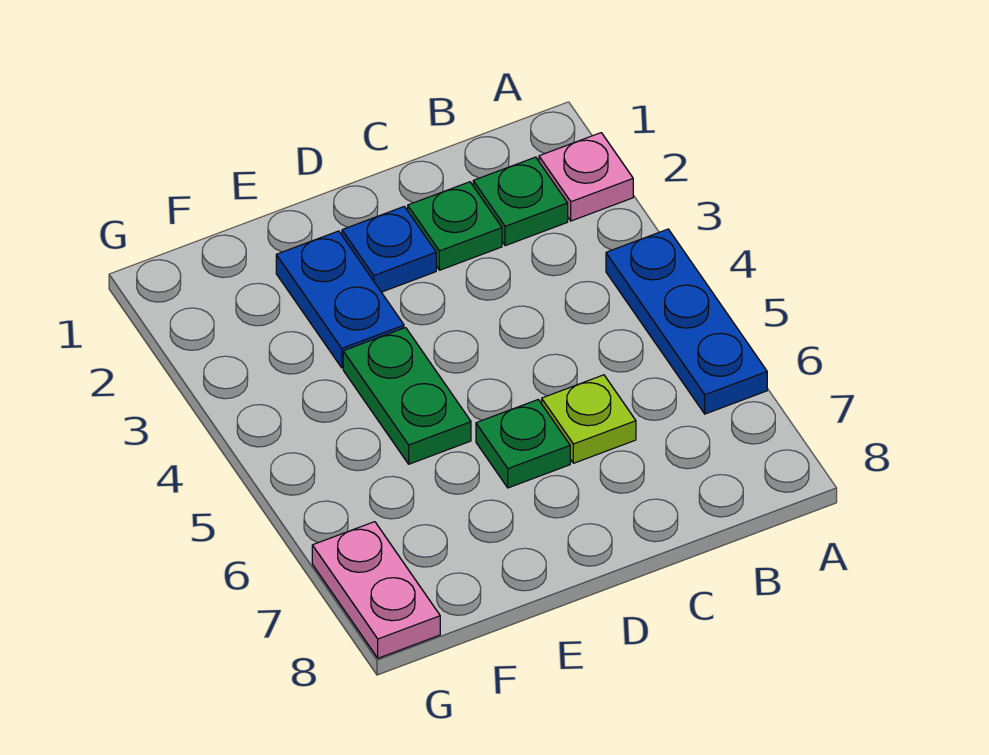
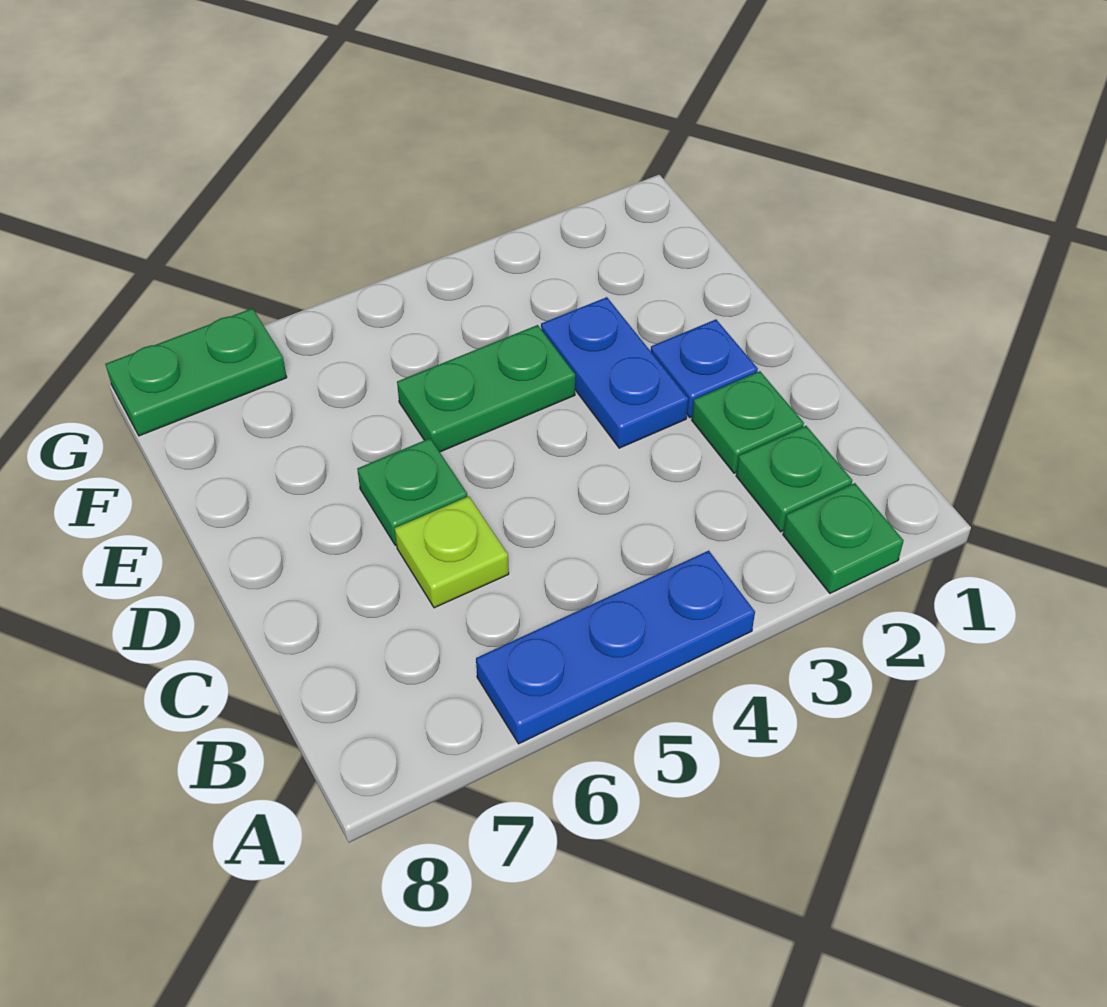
pink plate A2 level 1 -> green plate A2 level 1
blue plate E2:E3 level 1 -> blue plate D3:E3 level 1
pink plate G7:G8 level 1 -> green plate G7:G8 level 1

